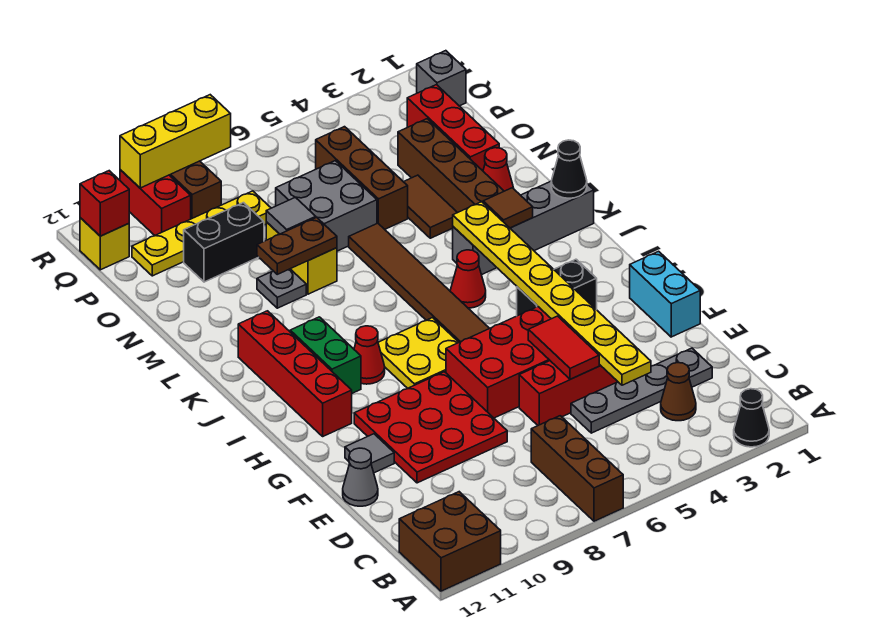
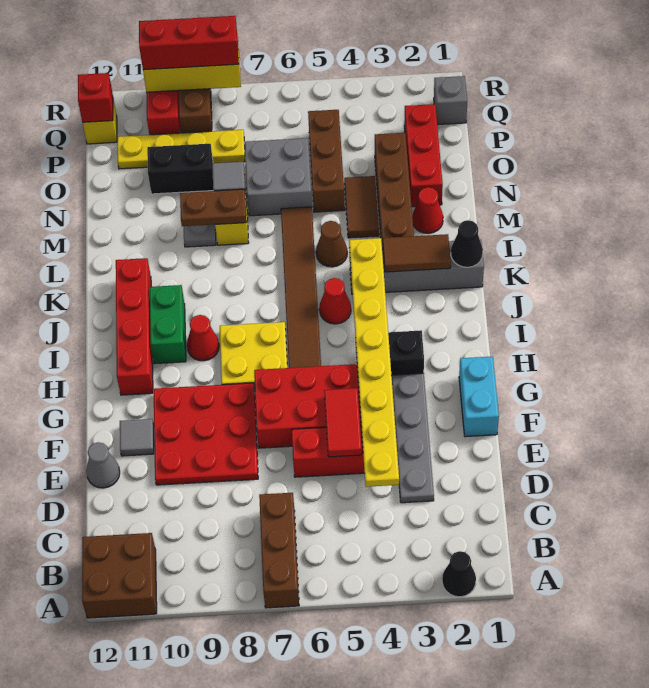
brown cone C3 level 1 -> brown cone L5 level 1
grey plate D2:D5 level 1 -> grey plate D3:G3 level 1
brown tile K3 level 2 -> brown tile K2:K3 level 2
none -> red brick R8:R10 level 3

